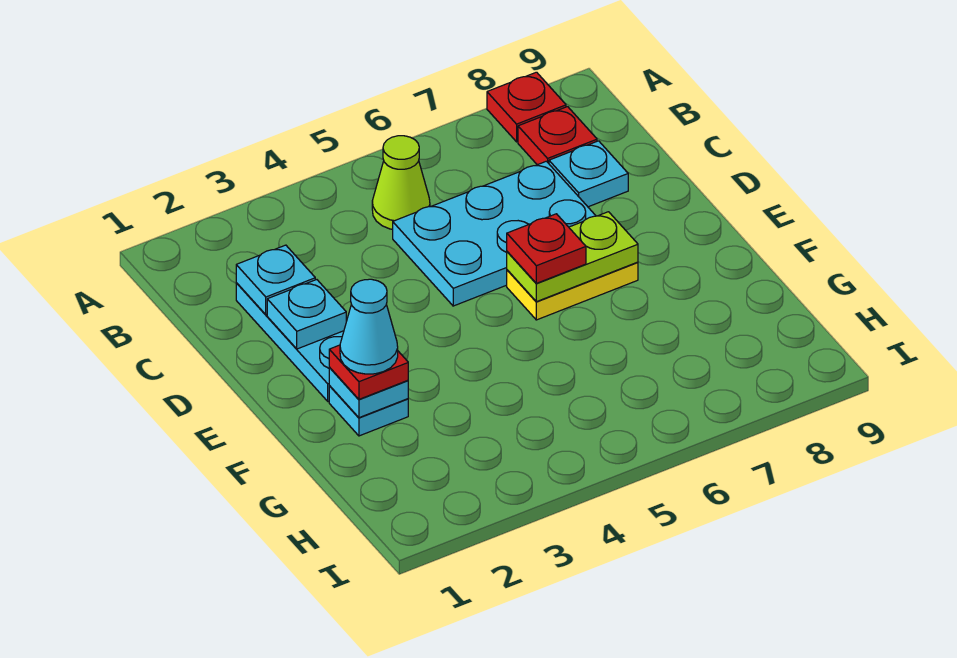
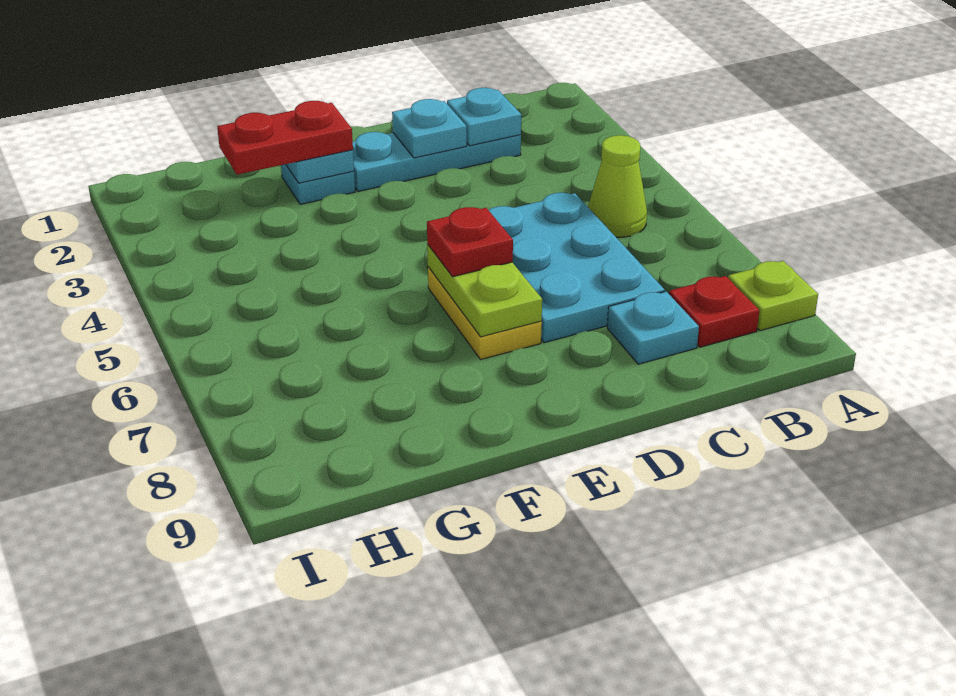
red plate A8 level 1 -> lime plate A8 level 1
red plate F2 level 3 -> red plate F2:G2 level 3
cyan cone F2 level 4 -> none

